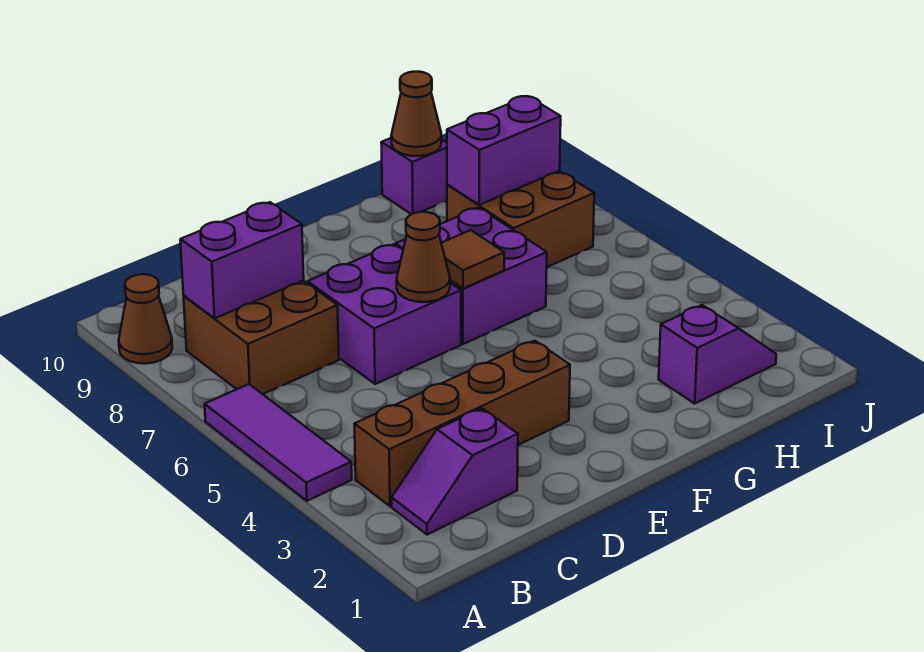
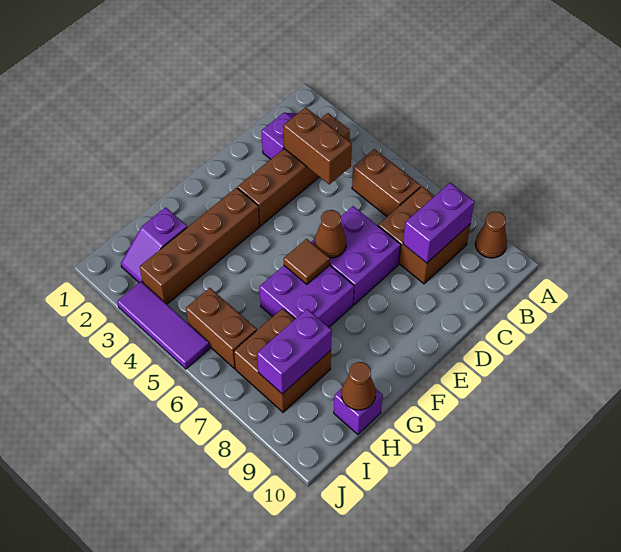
purple tile A4:A6 level 1 -> purple tile J3:J5 level 1
none -> brown brick B5:B6 level 1
none -> brown brick C3:C4 level 2
none -> brown brick F3:I3 level 1
none -> brown brick I5:I6 level 1

